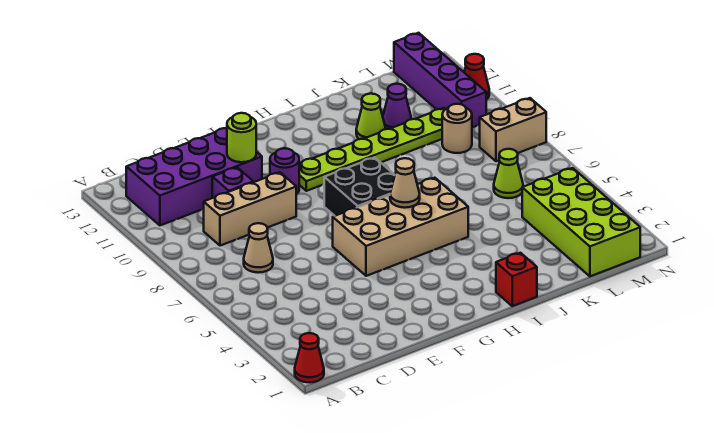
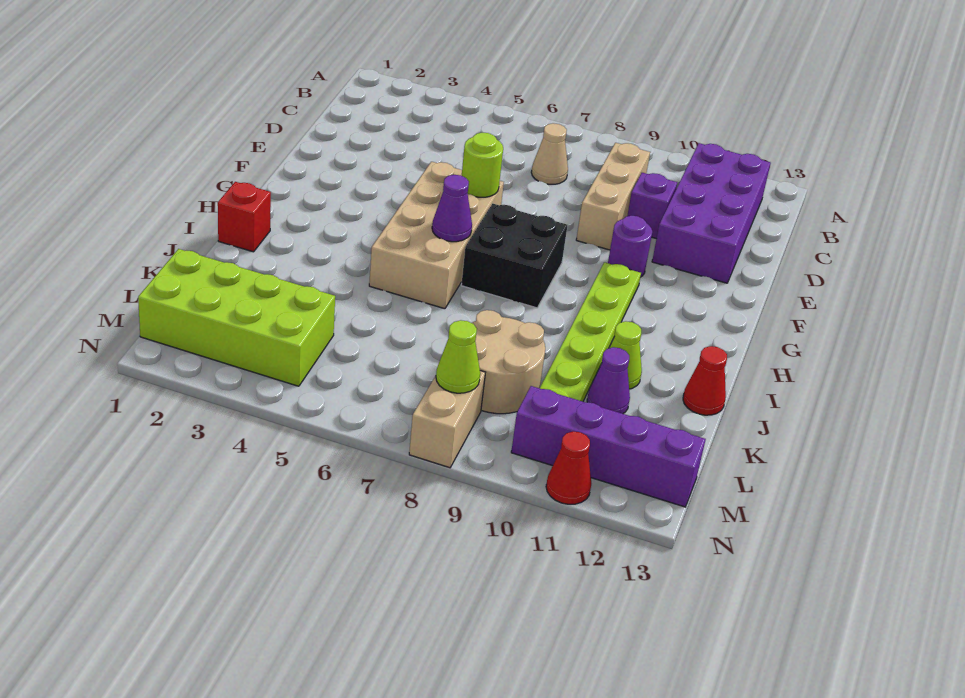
red cone A1 level 1 -> red cone J13 level 1
lime round brick E11 level 2 -> lime round brick F6 level 2
tan cone H6 level 2 -> purple cone H6 level 2
lime cone L6 level 1 -> lime cone M8 level 2
tan round brick L9 level 1 -> tan round brick K8:L9 level 1

